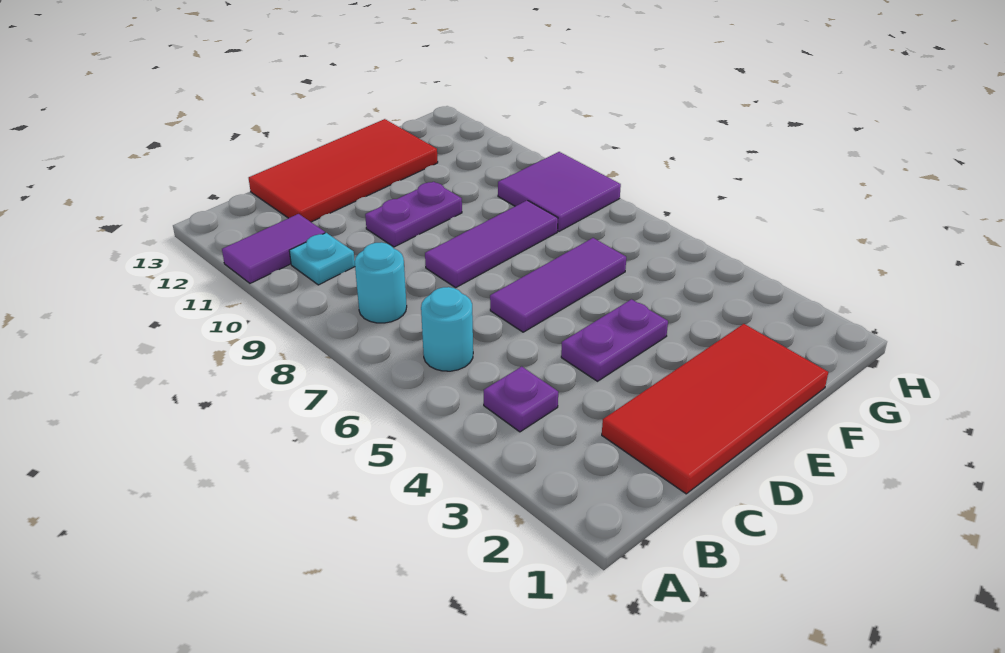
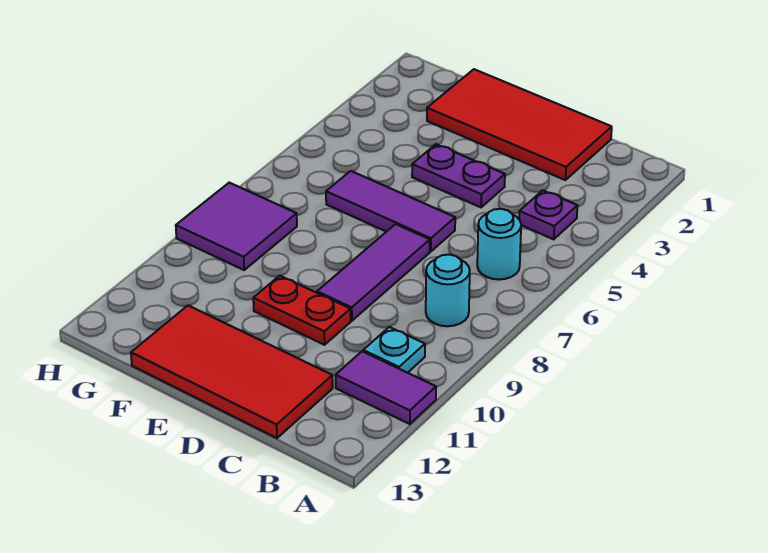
purple tile D8:F8 level 1 -> purple tile D7:D9 level 1
purple plate D10:E10 level 1 -> red plate D10:E10 level 1

